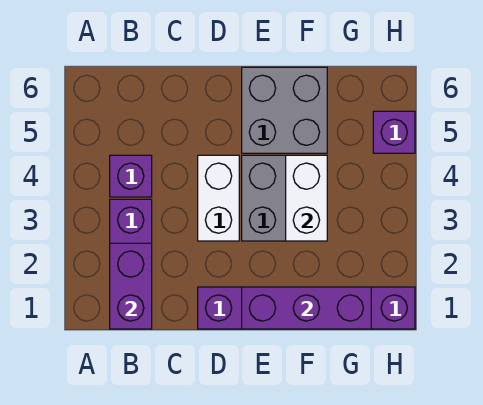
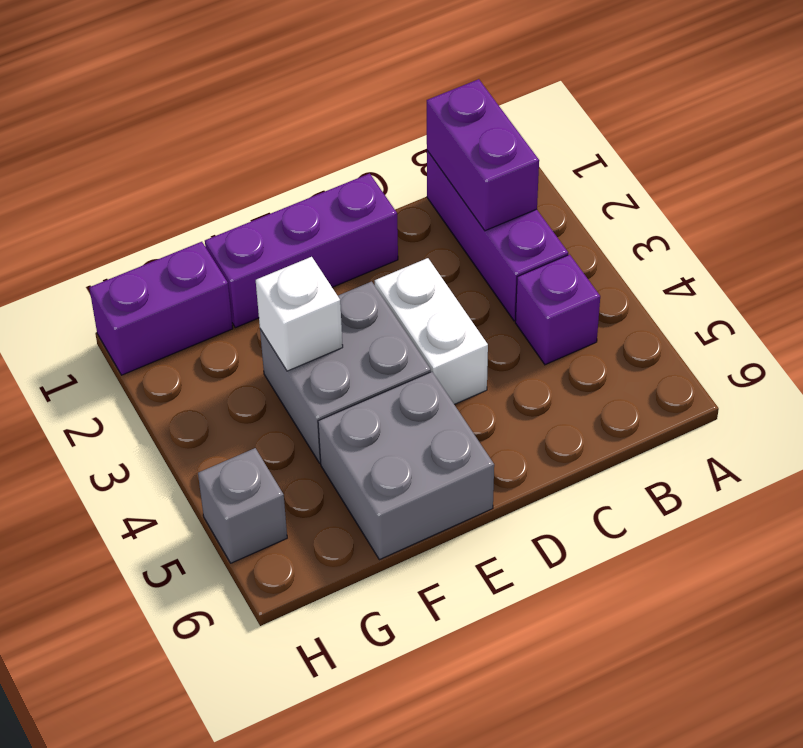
purple brick E1:G1 level 2 -> none
white brick F3:F4 level 2 -> white brick F3 level 2
purple brick H5 level 1 -> grey brick H5 level 1

